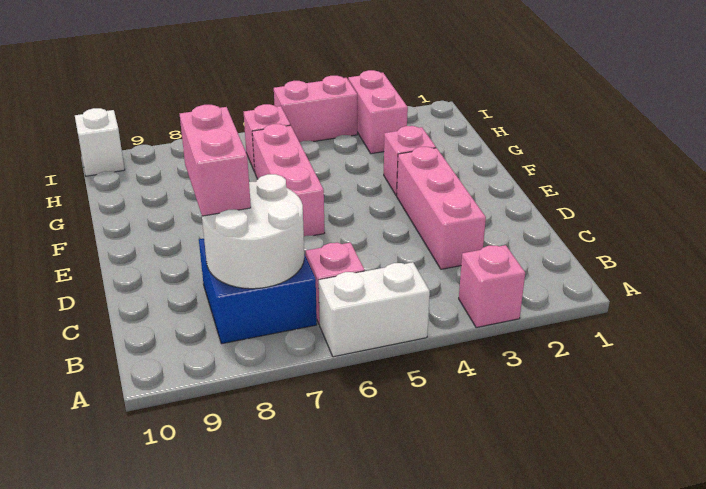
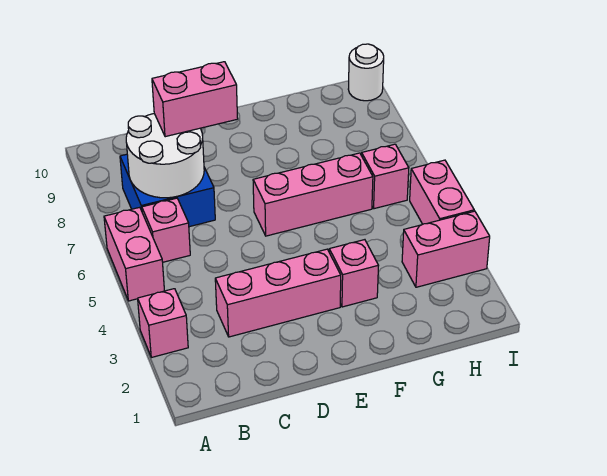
white brick A5:A6 level 1 -> pink brick A5:A6 level 1
white brick I10 level 1 -> white round brick I10 level 1

